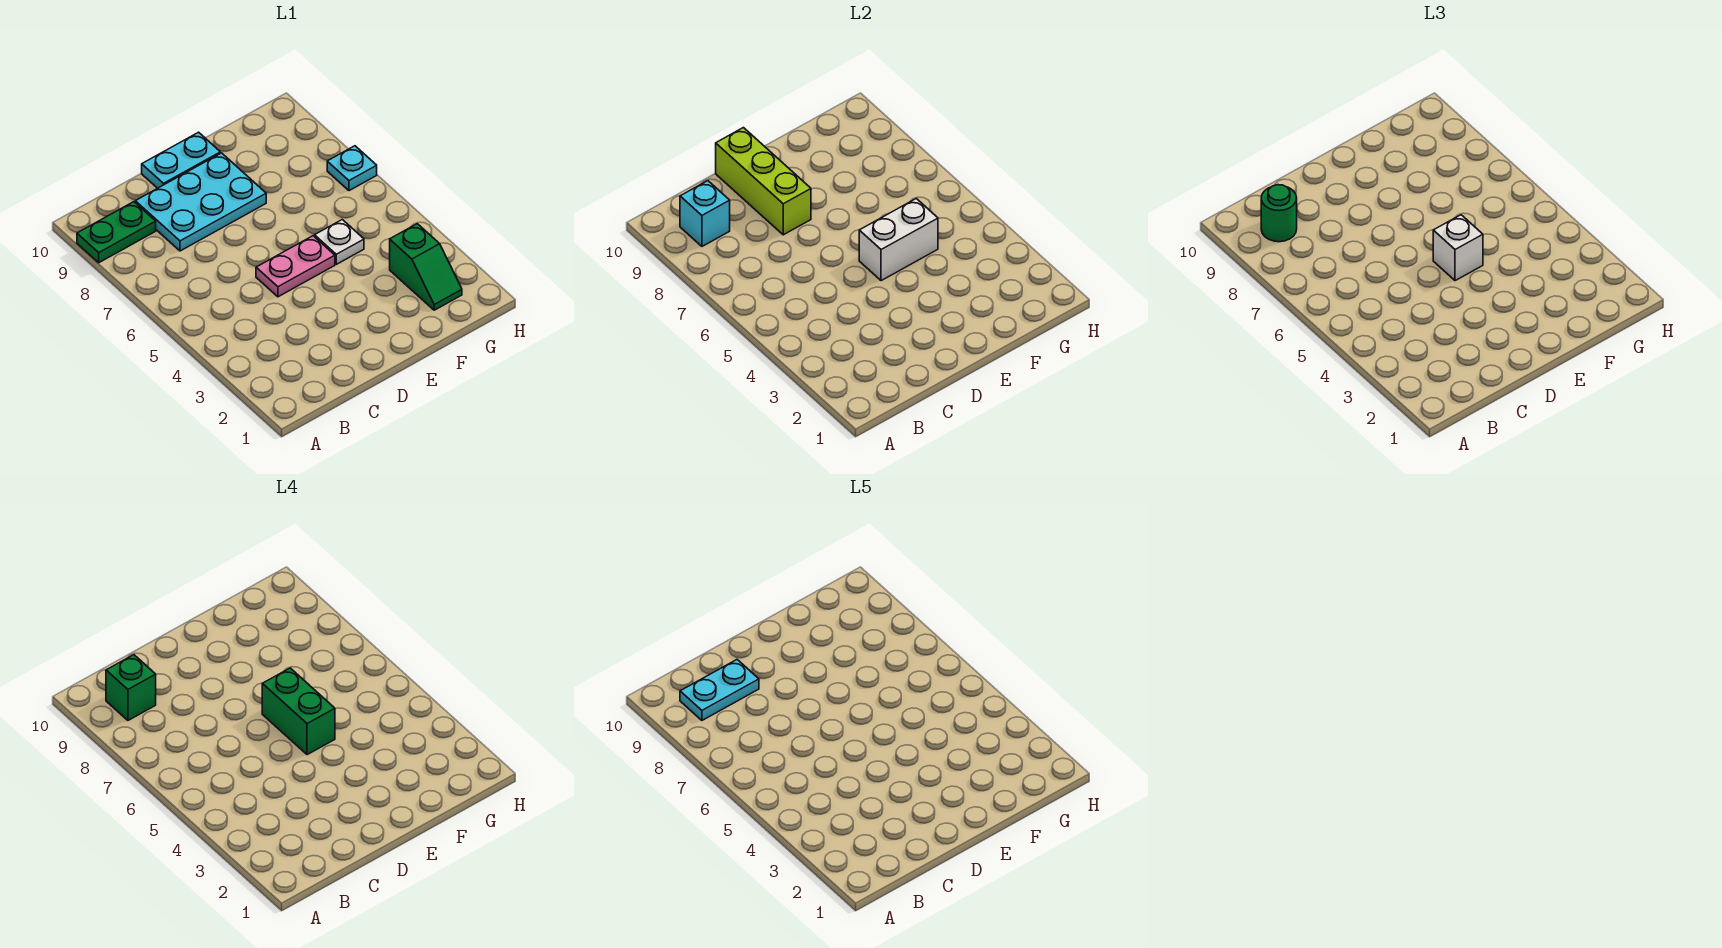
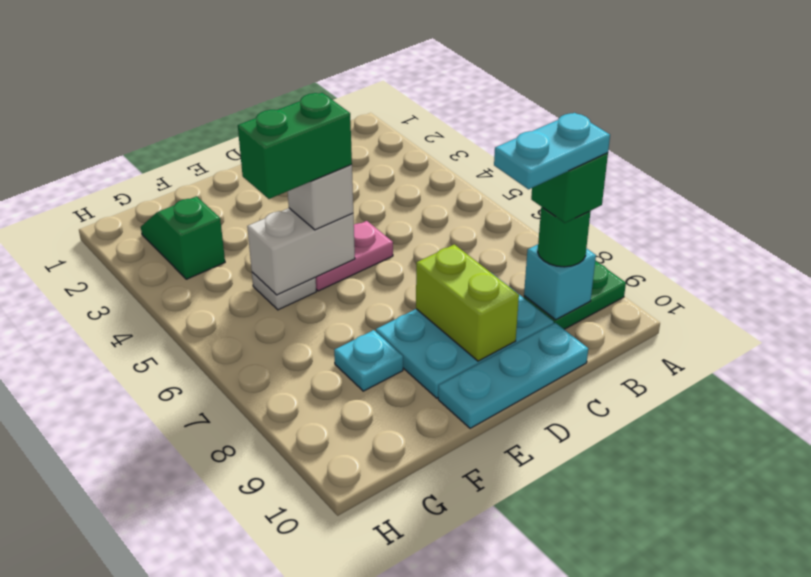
lime brick D8:D10 level 2 -> lime brick D8:D9 level 2
cyan plate D10:E10 level 1 -> cyan plate C10:E10 level 1
green brick E5:E6 level 4 -> green brick E5:F5 level 4
cyan plate H7 level 1 -> cyan plate F8 level 1

